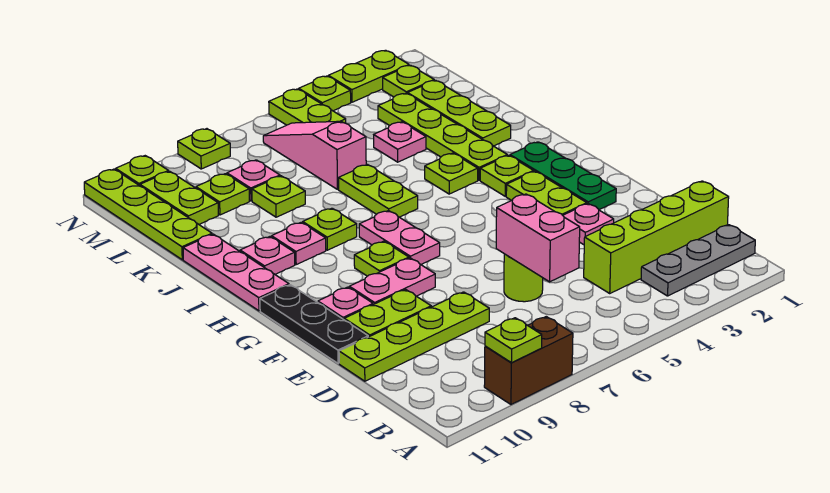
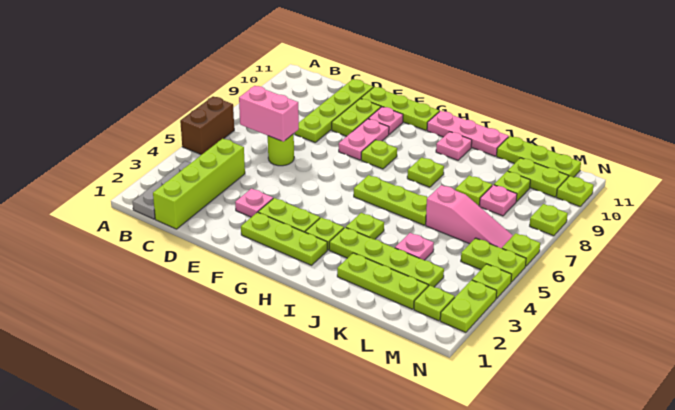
brown brick A8:A9 level 1 -> brown brick A5:A6 level 1
lime plate A9 level 2 -> lime plate N6 level 1
black plate E11:G11 level 1 -> lime plate E11:G11 level 1
green plate F2:H2 level 1 -> lime plate F2:H2 level 1
pink plate G7:H7 level 1 -> none
lime plate I6:J6 level 1 -> lime plate H6:J6 level 1
pink plate I9 level 1 -> none
lime plate K11:N11 level 1 -> lime plate K11:M11 level 1

